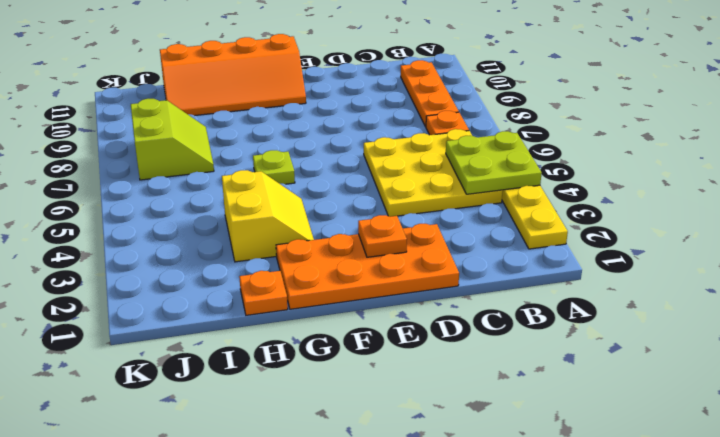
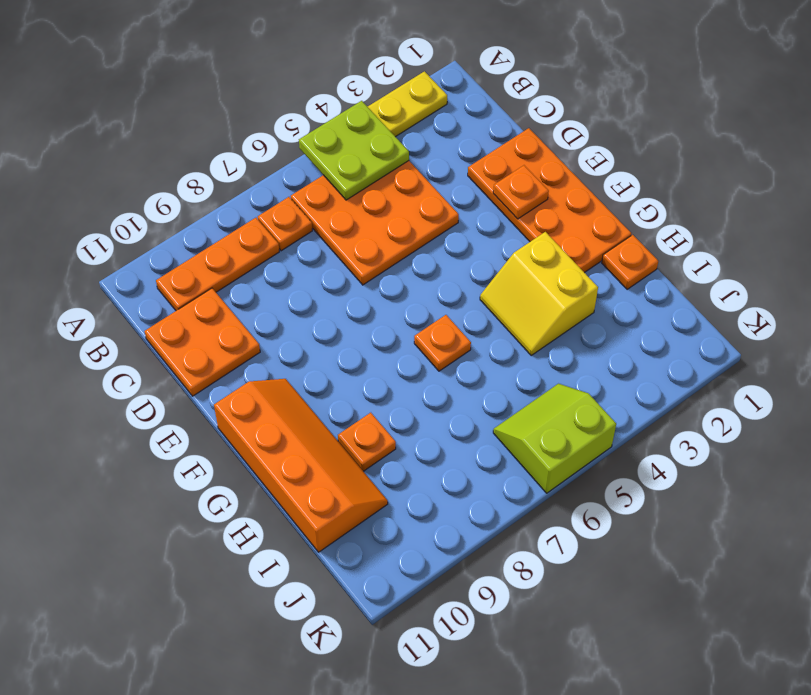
yellow plate B4:D6 level 1 -> orange plate B4:D6 level 1
none -> orange plate C10:D11 level 1
yellow slope G3:H4 level 1 top H -> yellow slope G3:H4 level 1 top 3
lime plate G6 level 1 -> orange plate G6 level 1
none -> orange plate H9 level 1
lime slope I7:J8 level 1 top J -> lime slope J5:K6 level 1 top K

